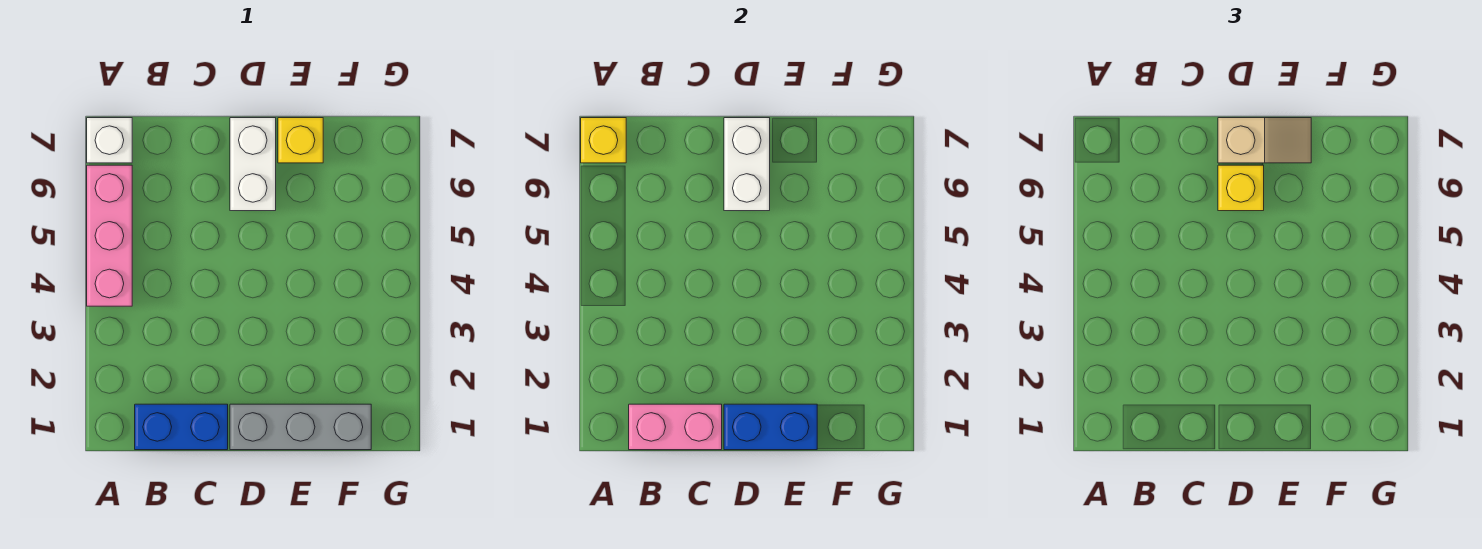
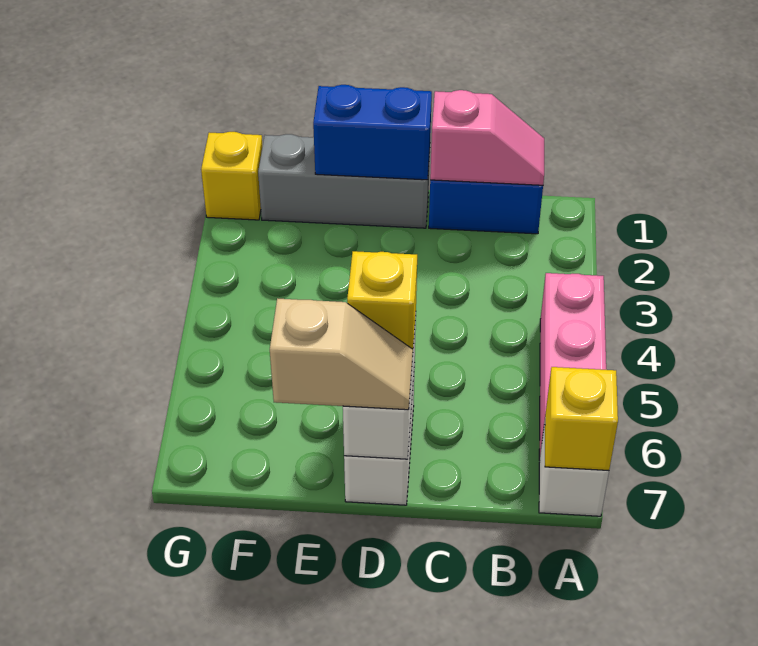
pink brick B1:C1 level 2 -> pink slope B1:C1 level 2 top C
tan slope D7:E7 level 3 top D -> tan slope D7:E7 level 3 top E
yellow brick E7 level 1 -> yellow brick G1 level 1

